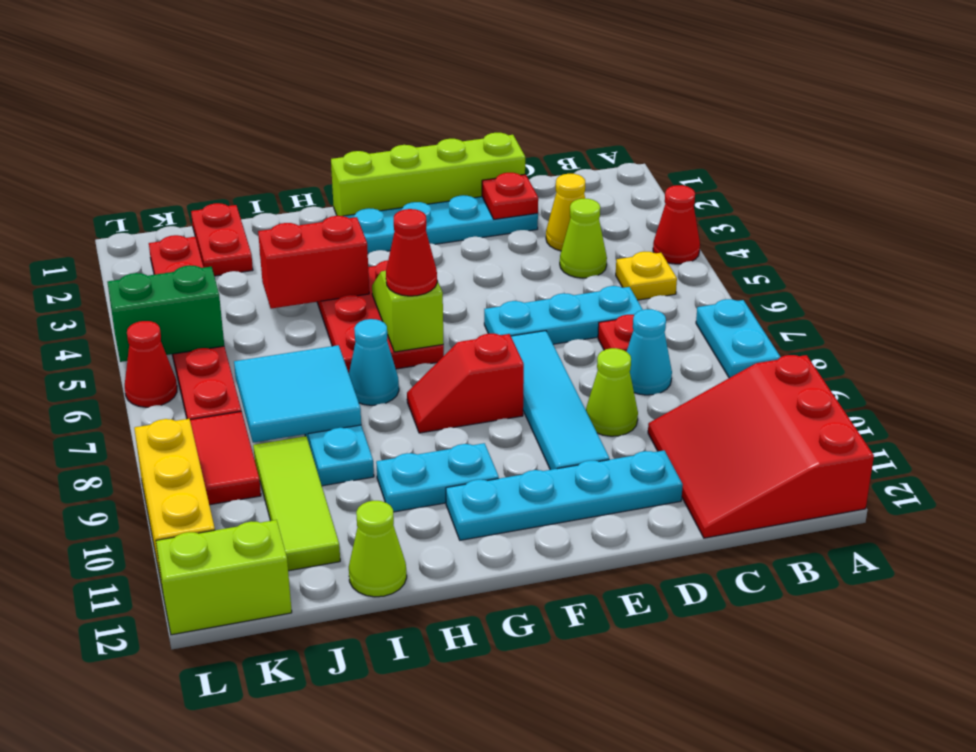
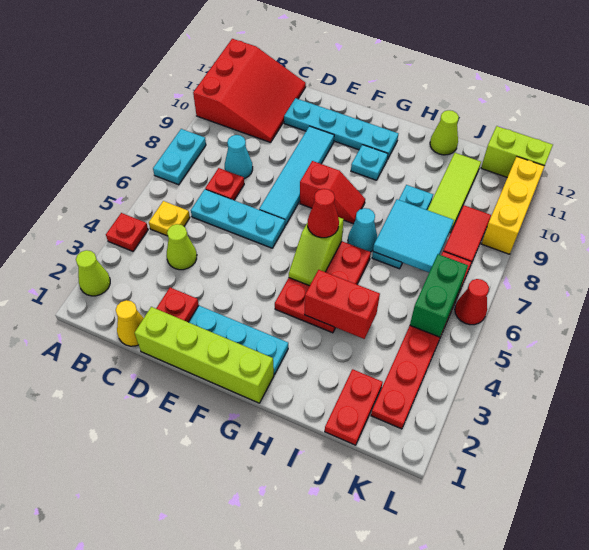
red cone A4 level 1 -> red plate A4 level 1
yellow cone C3 level 1 -> yellow cone C1 level 1
lime cone D9 level 1 -> lime cone A2 level 1
cyan plate G10:H10 level 1 -> cyan plate G10 level 1
green brick K5:L5 level 2 -> green brick K5:K6 level 2

